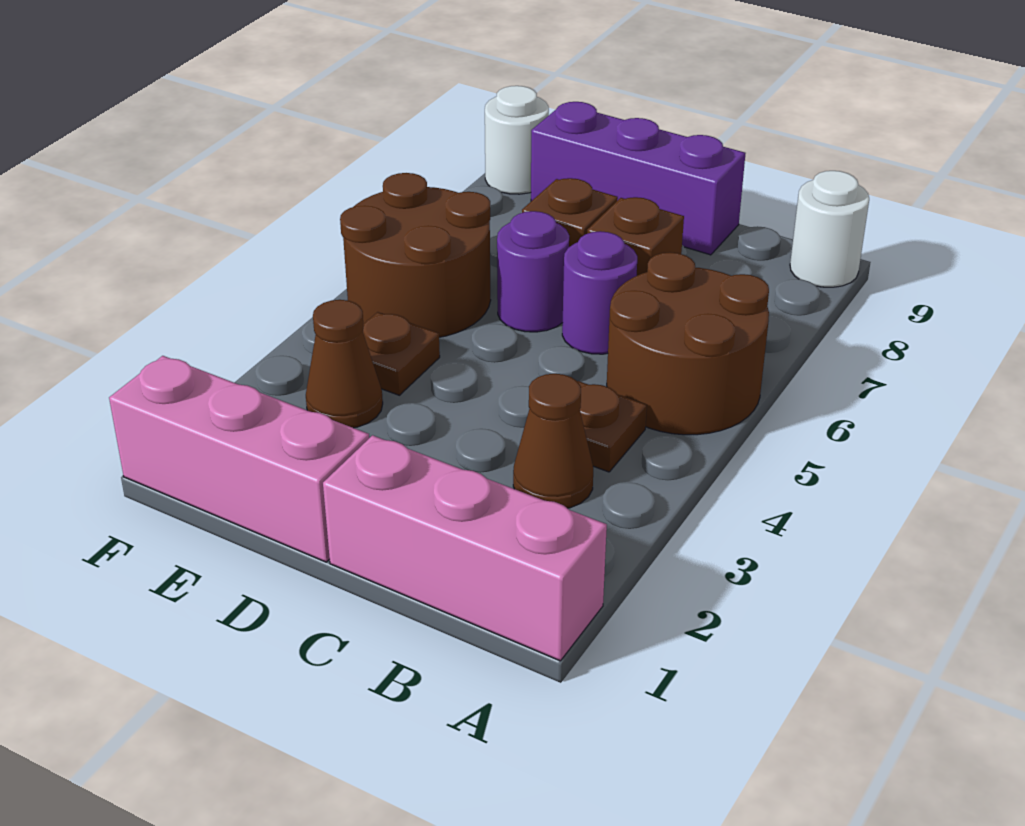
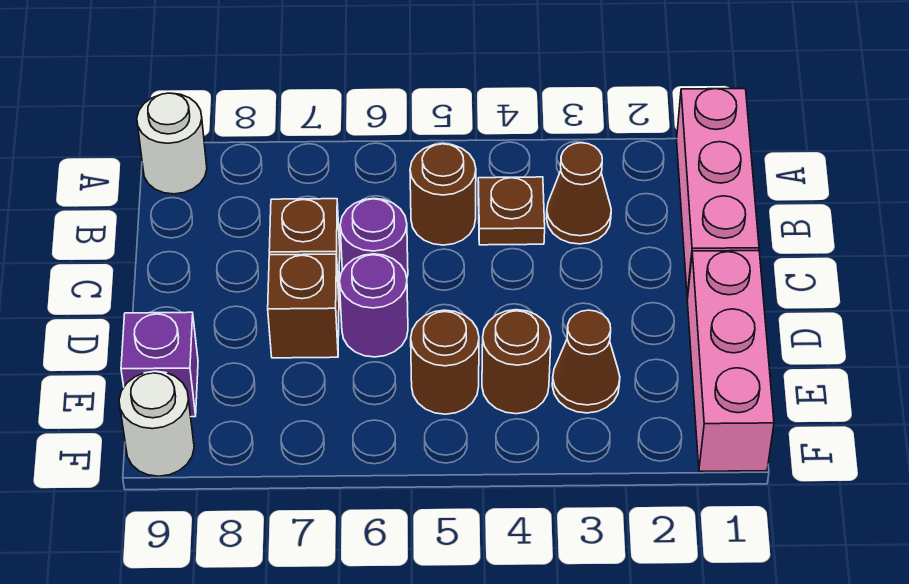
brown round brick A5:B6 level 1 -> brown round brick B5 level 1
purple brick C9:E9 level 1 -> purple brick E9 level 1
brown plate E4 level 1 -> brown round brick E4 level 1
brown round brick E5:F6 level 1 -> brown round brick E5 level 1

